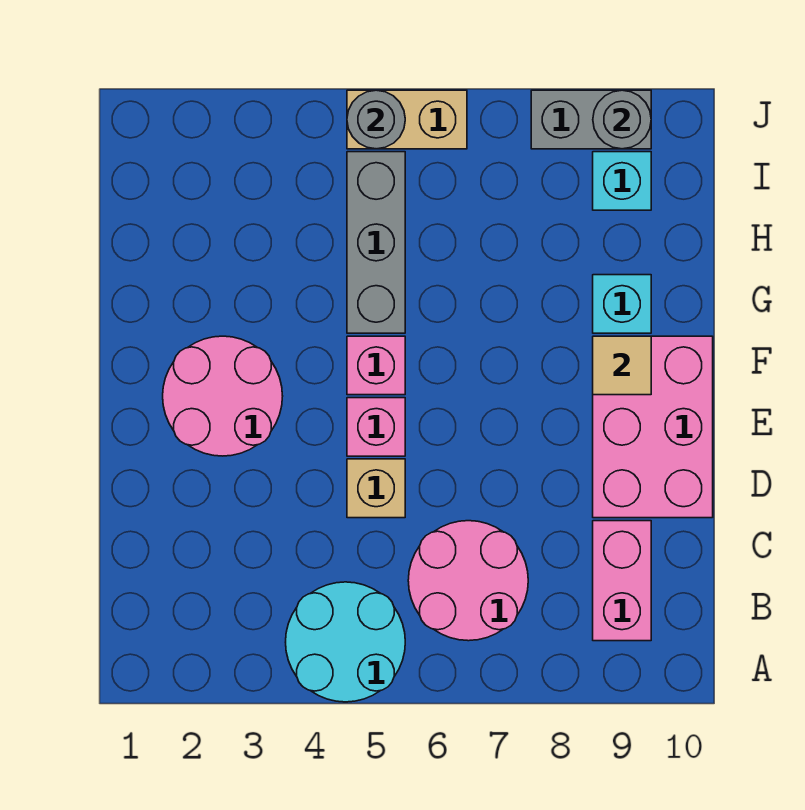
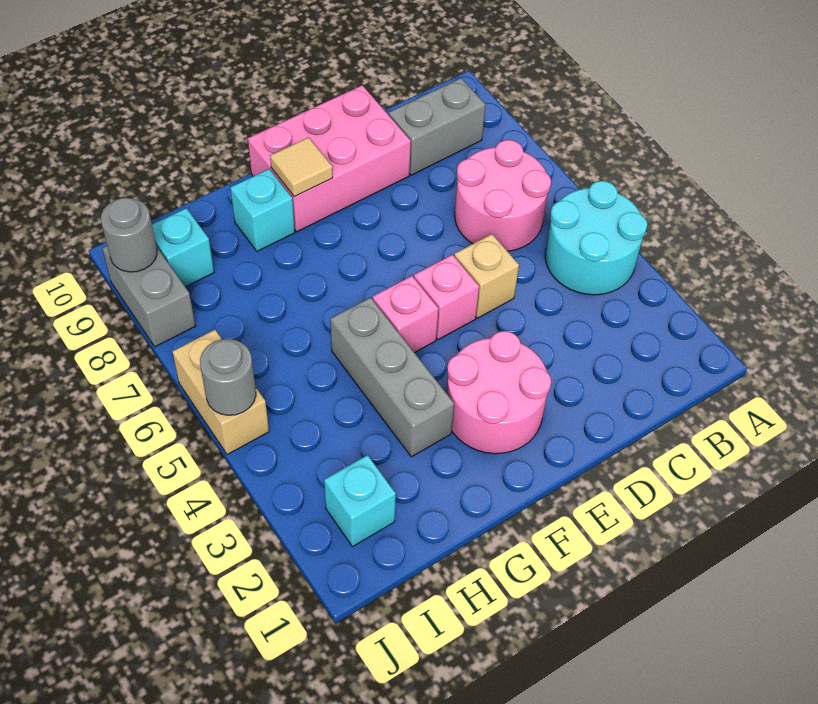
pink brick B9:C9 level 1 -> grey brick B9:C9 level 1
grey brick G5:I5 level 1 -> grey brick G3:G5 level 1
none -> cyan brick I2 level 1

